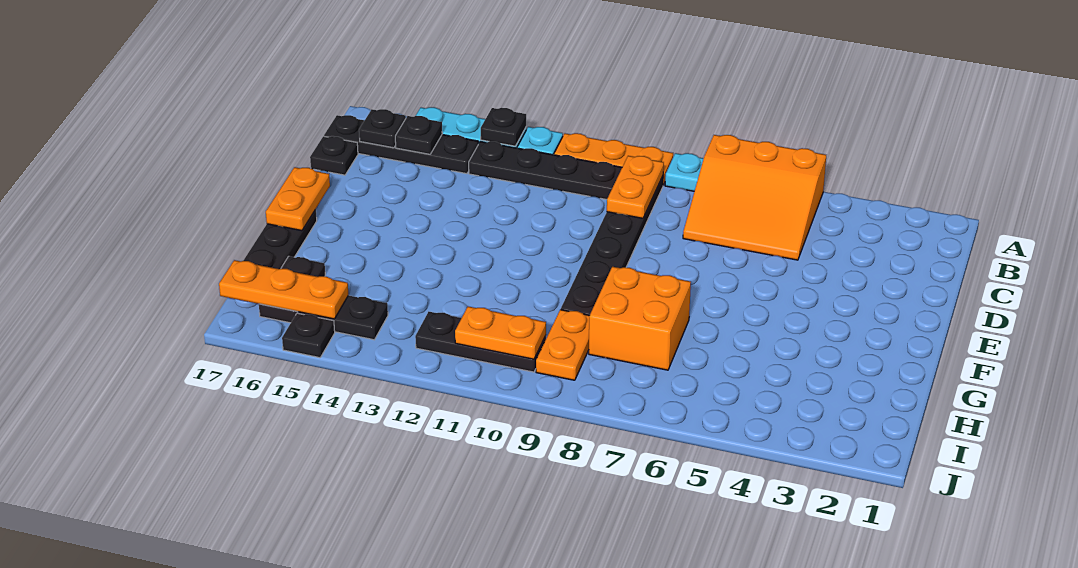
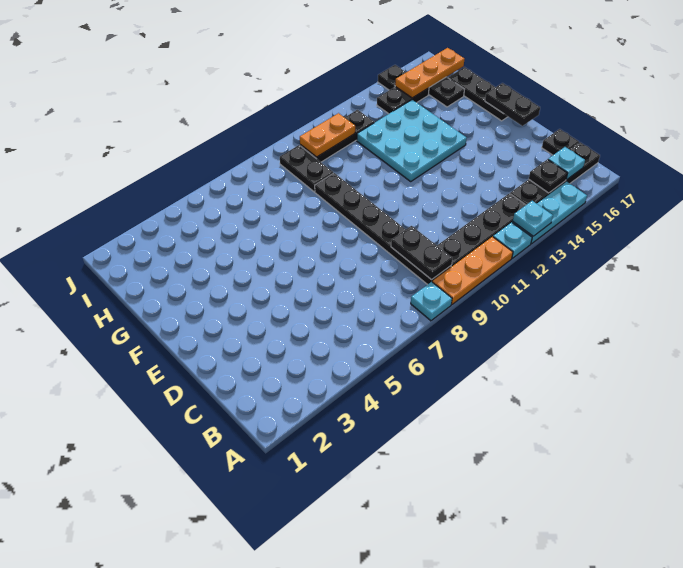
orange slope A5:C7 level 1 top A -> none
black plate A13 level 2 -> cyan plate A13 level 2
orange plate B9:C9 level 2 -> black plate B9:C9 level 2
black plate B16 level 2 -> cyan plate B16 level 2
orange plate E17:F17 level 2 -> black plate E17:F17 level 2
none -> cyan plate F12:H14 level 1
orange brick G7:H8 level 1 -> none
orange plate H9:I9 level 1 -> black plate H9:I9 level 1

